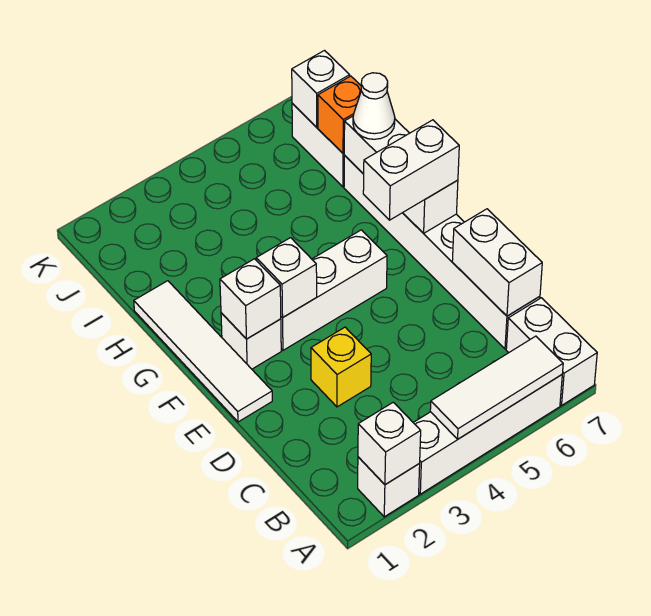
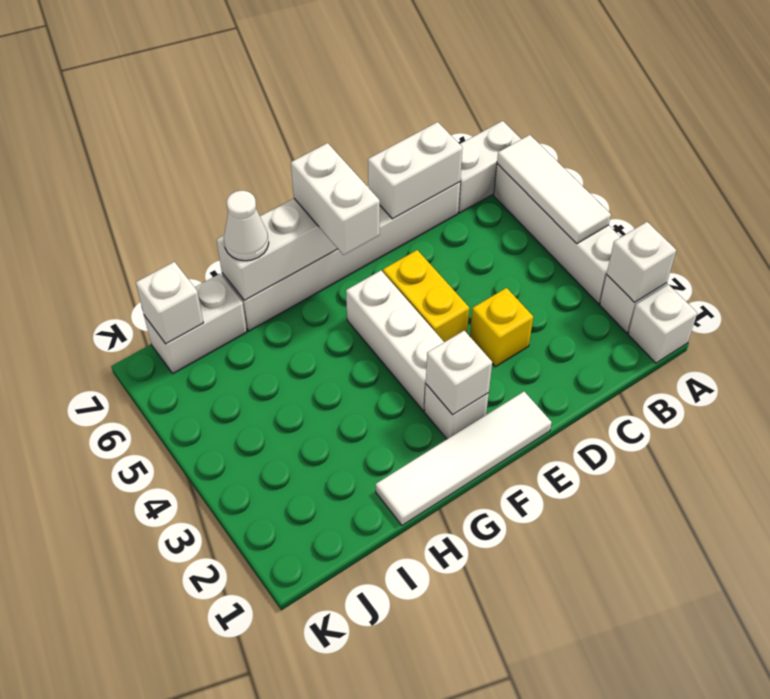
none -> yellow brick E4:E5 level 1
white brick F3 level 2 -> white brick A1 level 1
orange brick I7 level 2 -> none

